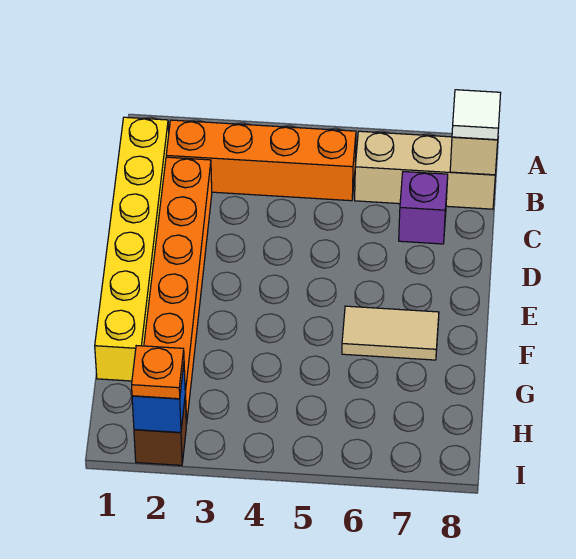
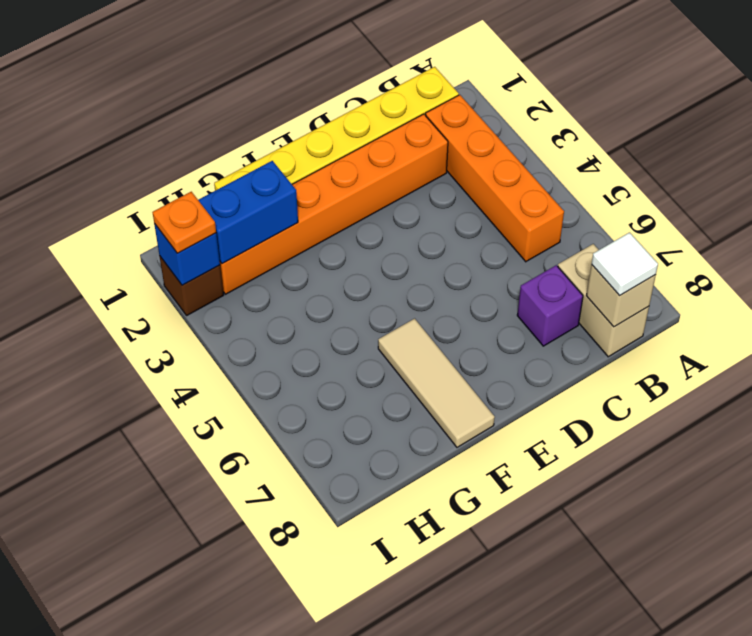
tan brick B6:B8 level 1 -> tan brick B7:B8 level 1
tan tile F6:F7 level 1 -> tan tile F6:F8 level 1
none -> blue brick G2:H2 level 2

